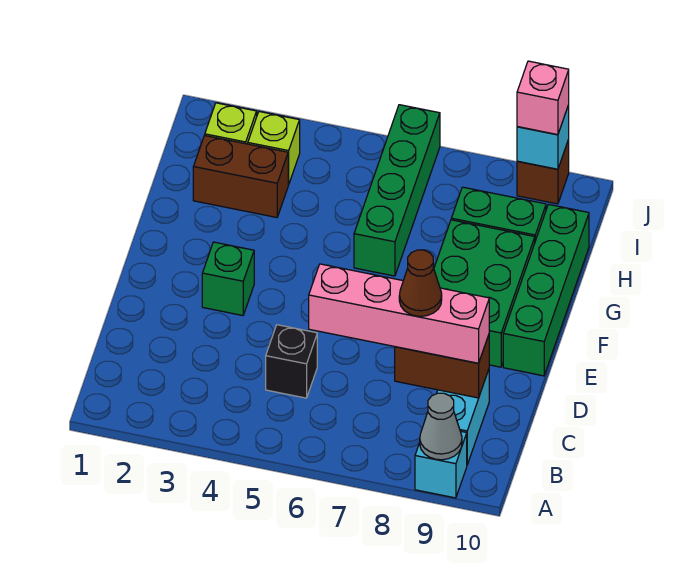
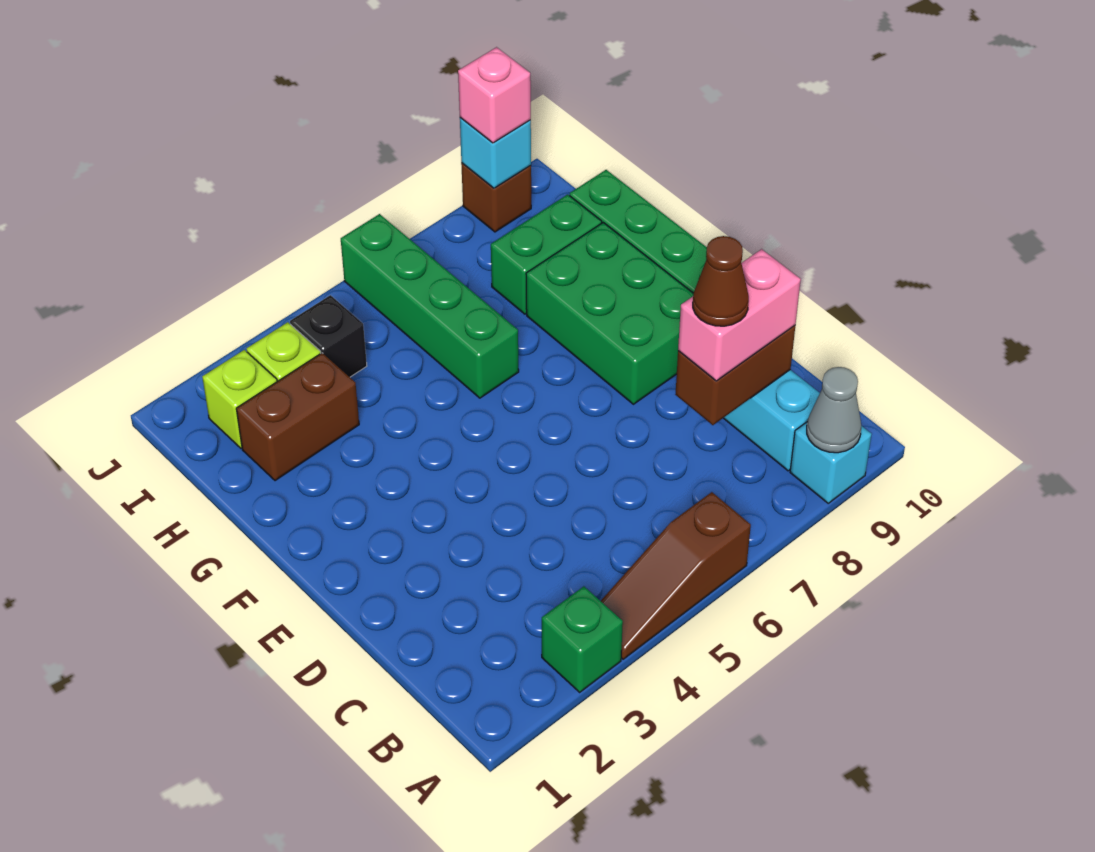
none -> brown slope A4:A6 level 1 top 6
black brick C5 level 1 -> black brick I4 level 1
pink brick C6:C9 level 3 -> pink brick C8:C9 level 3
green brick E3 level 1 -> green brick A3 level 1

